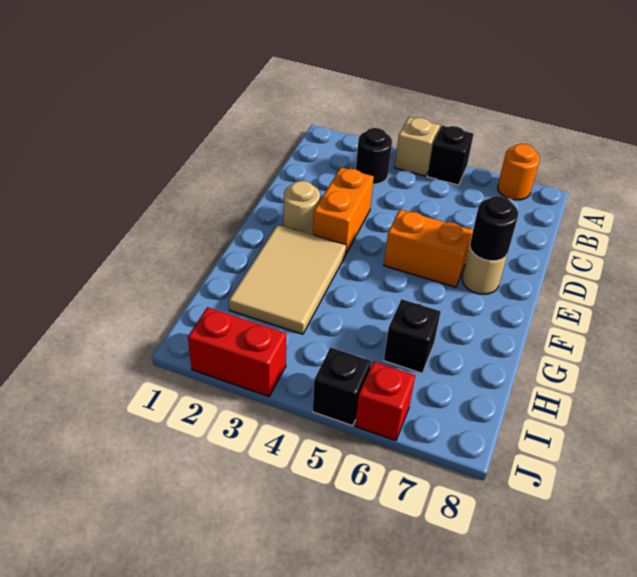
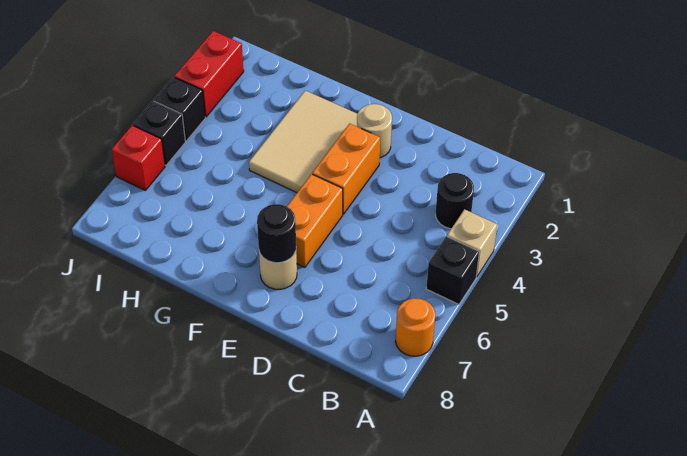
orange brick D3:E3 level 1 -> orange brick E3:E4 level 1
tan tile F2:H3 level 1 -> tan tile F2:G4 level 1
black brick H6 level 1 -> black brick J4 level 1

